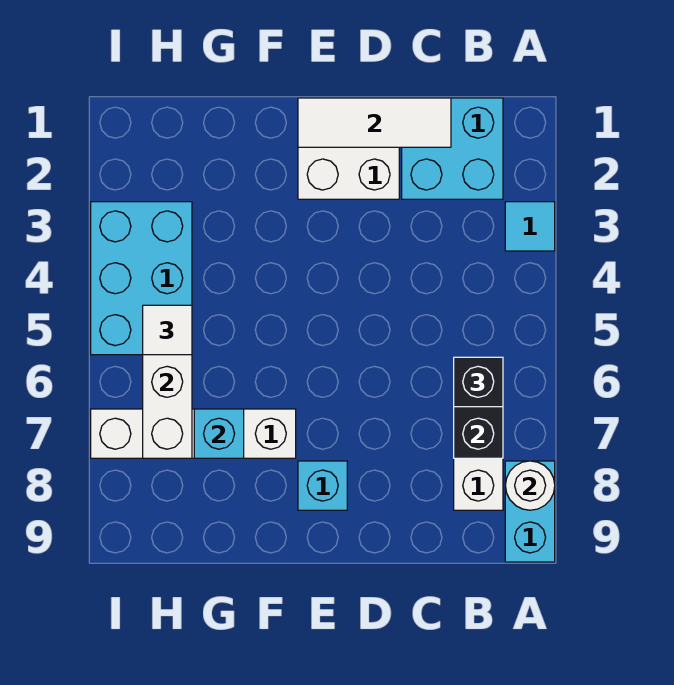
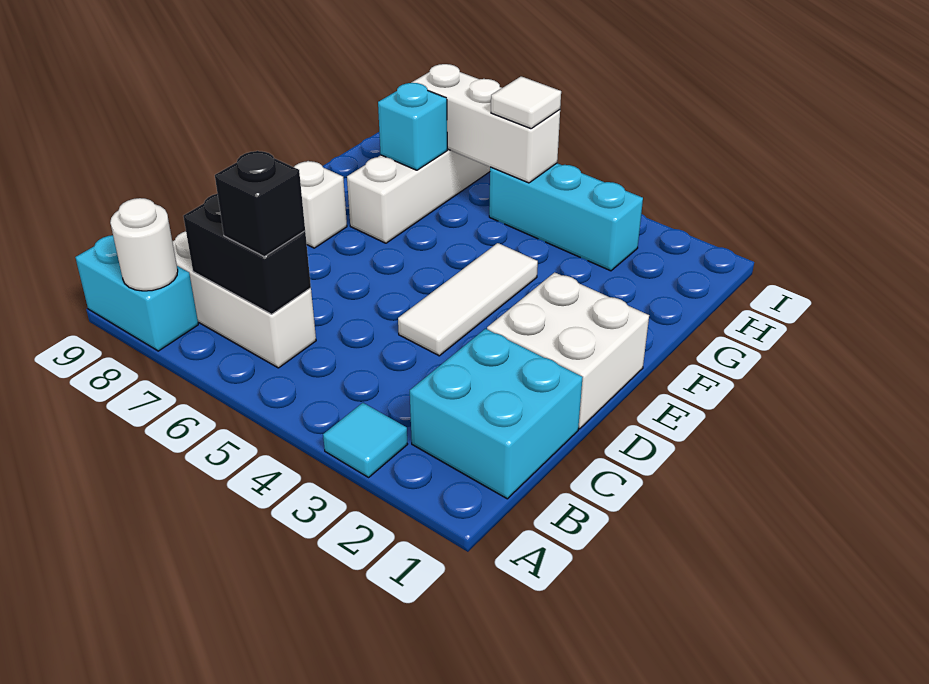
white tile C1:E1 level 2 -> white tile D4:F4 level 1
cyan brick E8 level 1 -> white brick E8 level 1
cyan brick H3:I5 level 1 -> cyan brick H3:H5 level 1

